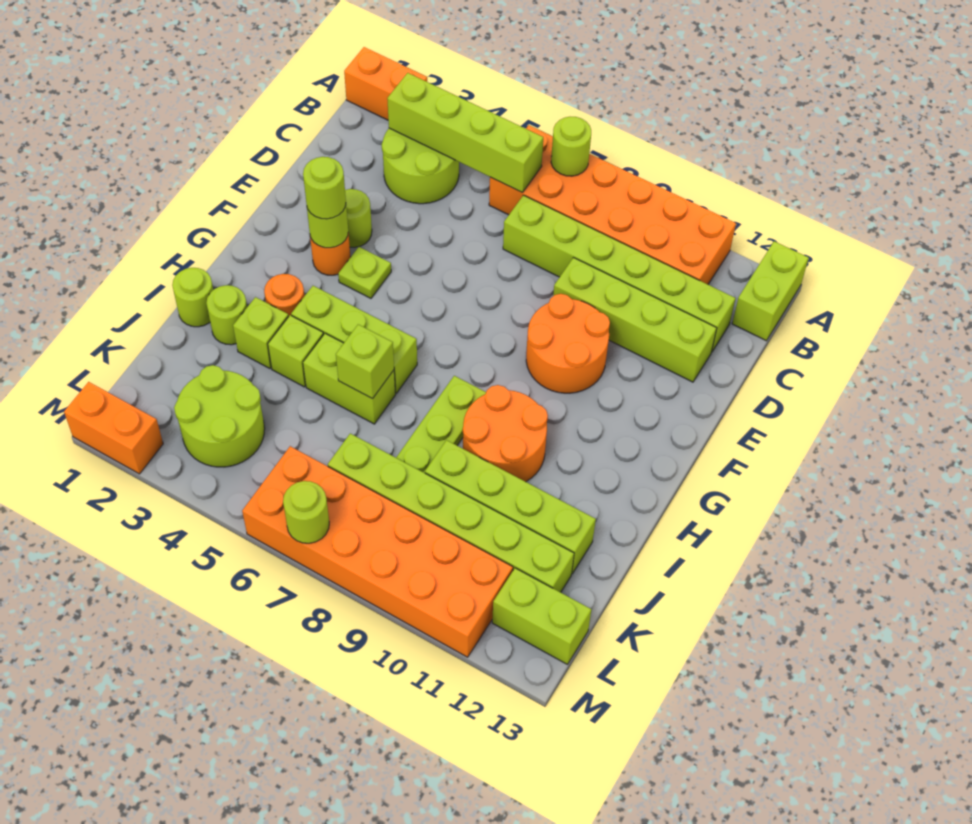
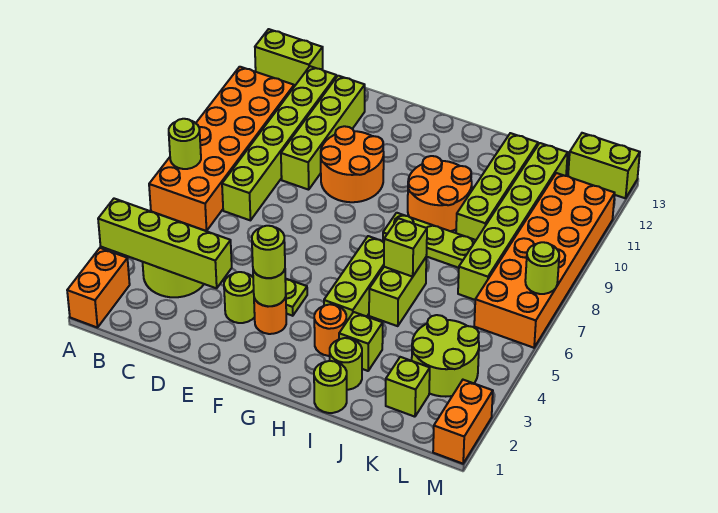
lime brick B3:B6 level 2 -> lime brick A3:D3 level 2
lime brick I4 level 1 -> lime brick K2 level 1
lime brick L12:L13 level 1 -> lime brick L13:M13 level 1

